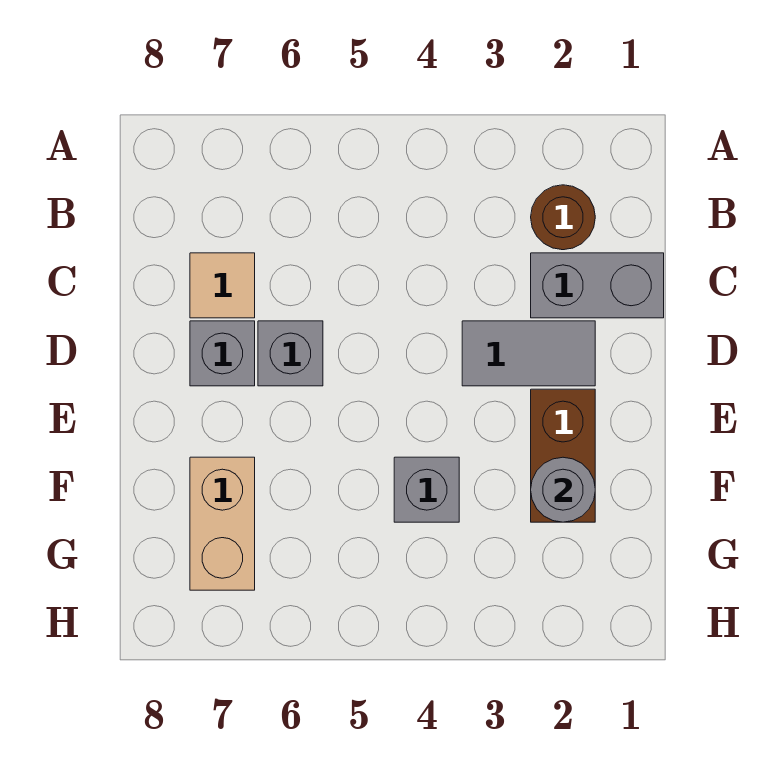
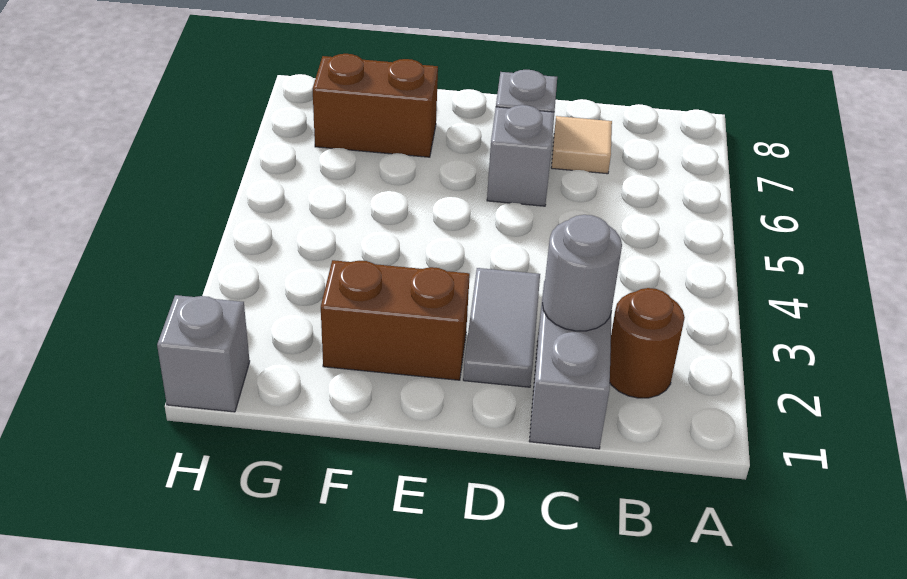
grey round brick F2 level 2 -> grey round brick C2 level 2
grey brick F4 level 1 -> grey brick H1 level 1
tan brick F7:G7 level 1 -> brown brick F7:G7 level 1

